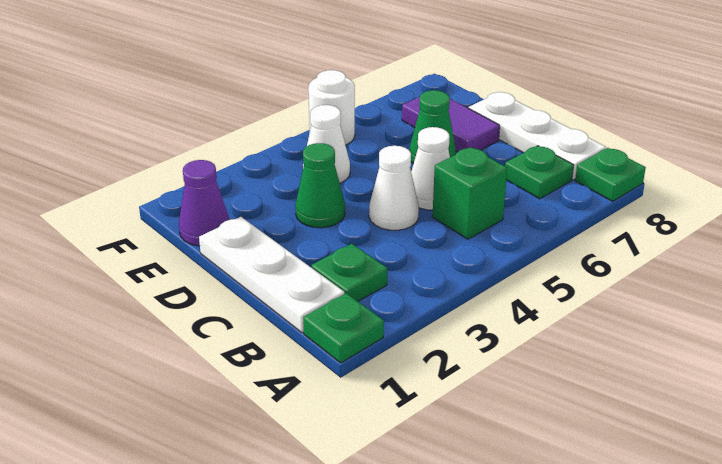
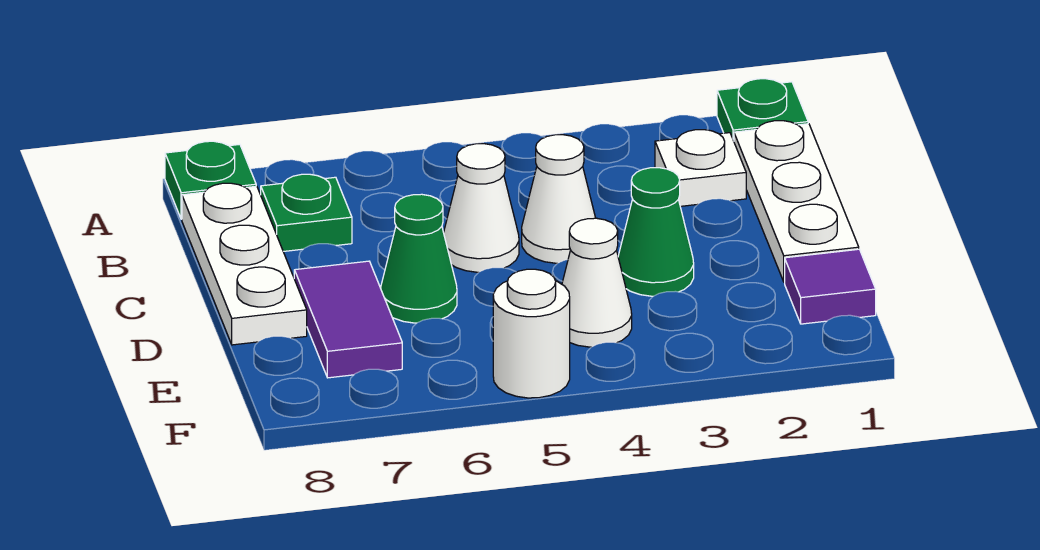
green plate B2 level 1 -> white plate B2 level 1
green brick B5 level 1 -> none
purple cone E1 level 1 -> purple tile E1 level 1

